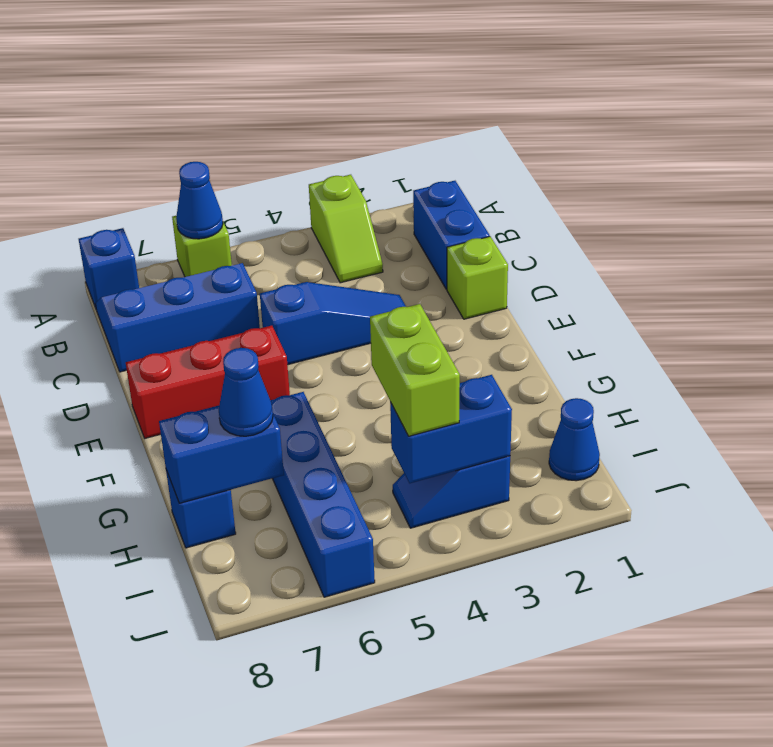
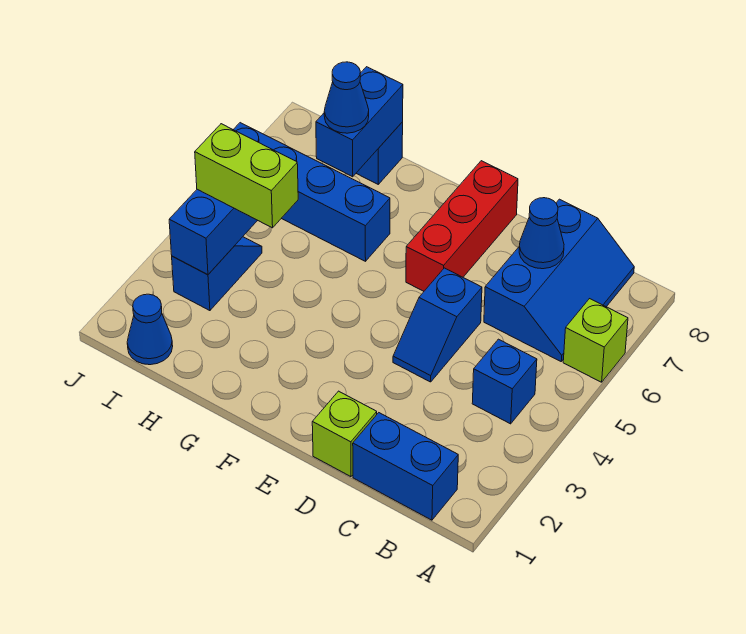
lime slope A3:B3 level 1 top A -> none
blue cone A6 level 2 -> blue cone C7 level 2
blue brick A8 level 1 -> blue brick B4 level 1
blue slope D3:D5 level 1 top 5 -> blue slope D4:D5 level 1 top 5

